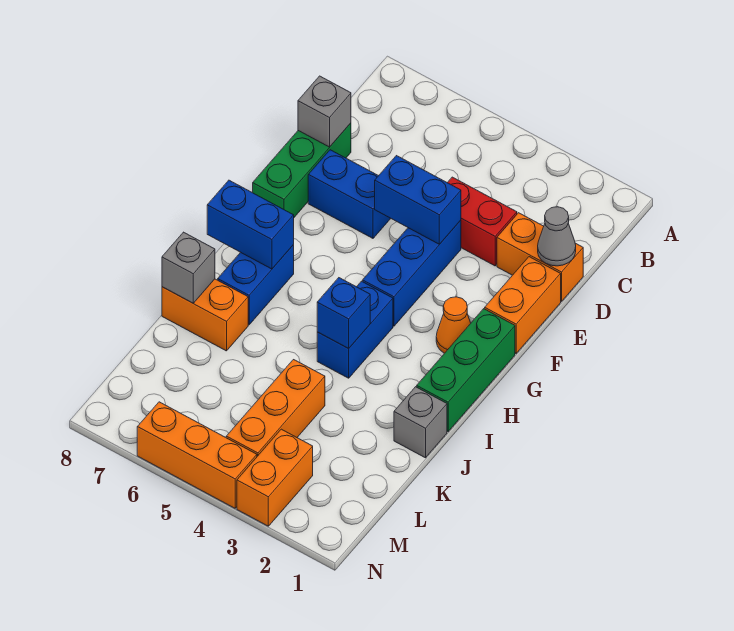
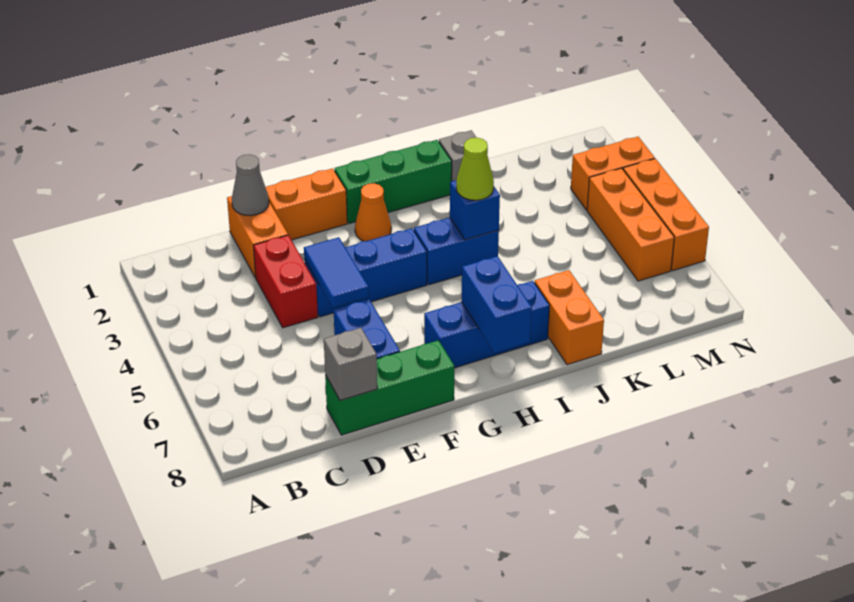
blue brick E4:E5 level 2 -> blue tile E4:E5 level 2
blue brick H7:I7 level 1 -> blue brick G7:I7 level 1
none -> lime cone I4 level 3
grey brick J8 level 2 -> none
orange brick K4:M4 level 1 -> orange brick M4:M6 level 1

